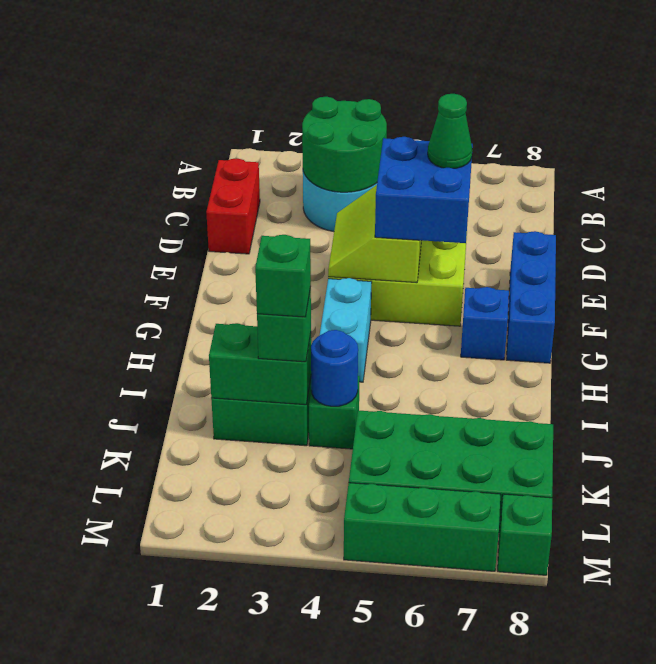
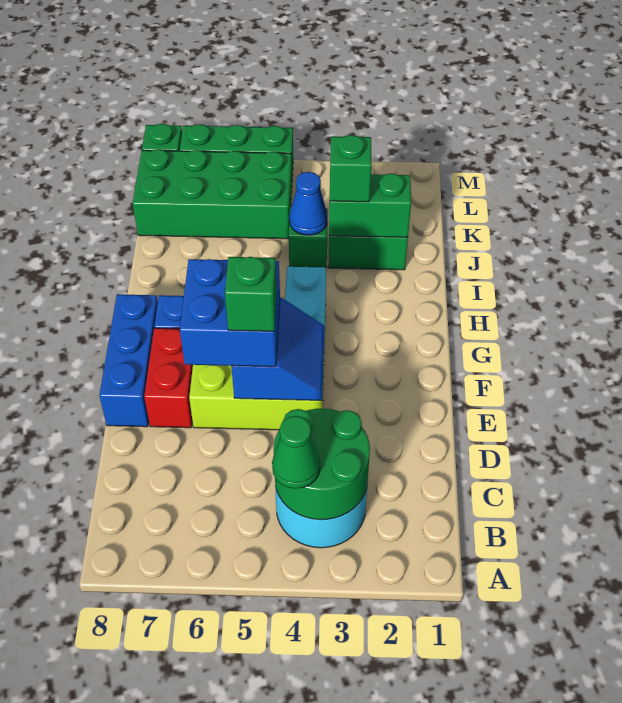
red brick C1:D1 level 1 -> red brick E7:F7 level 1
lime slope E4:F5 level 2 top 5 -> blue slope E4:F5 level 2 top 5
green cone E6 level 4 -> green cone B4 level 3
green brick J3 level 4 -> green brick E5 level 4
blue round brick J4 level 2 -> blue cone J4 level 2

